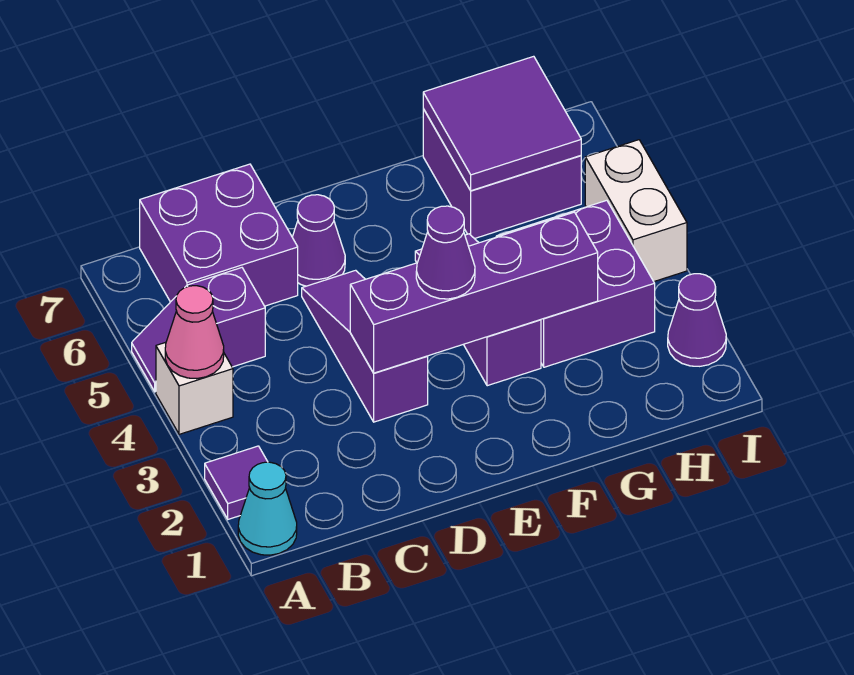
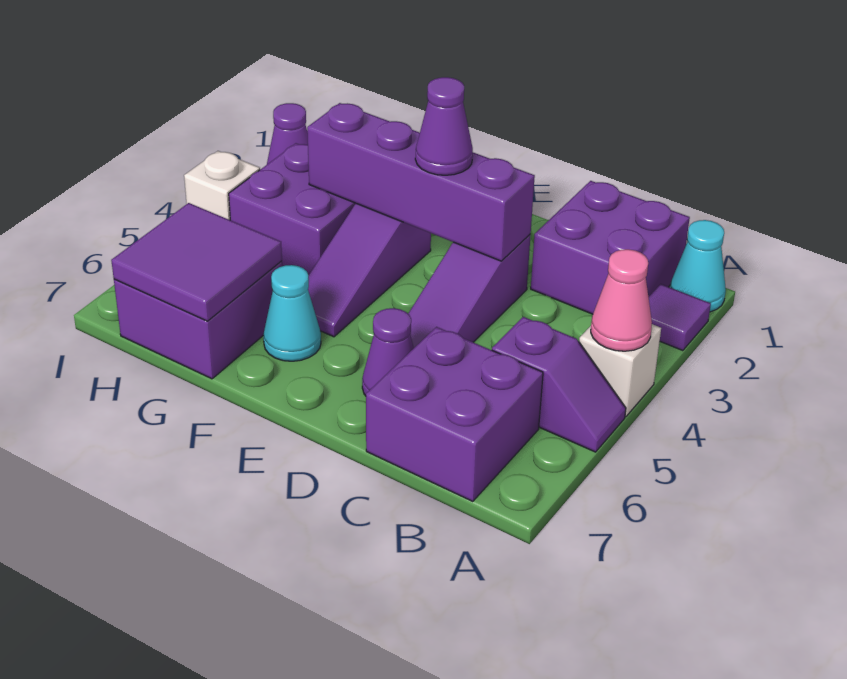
none -> purple brick B1:C2 level 1
none -> cyan cone F6 level 1
white brick I4:I5 level 1 -> white brick I4 level 1

